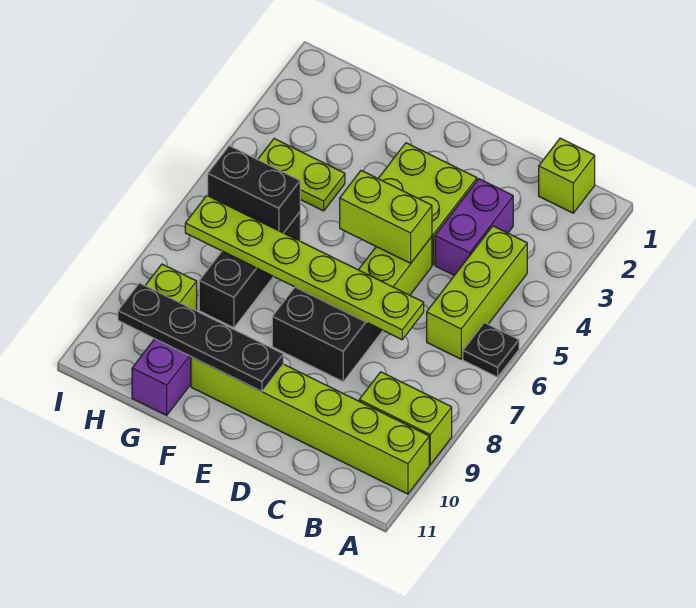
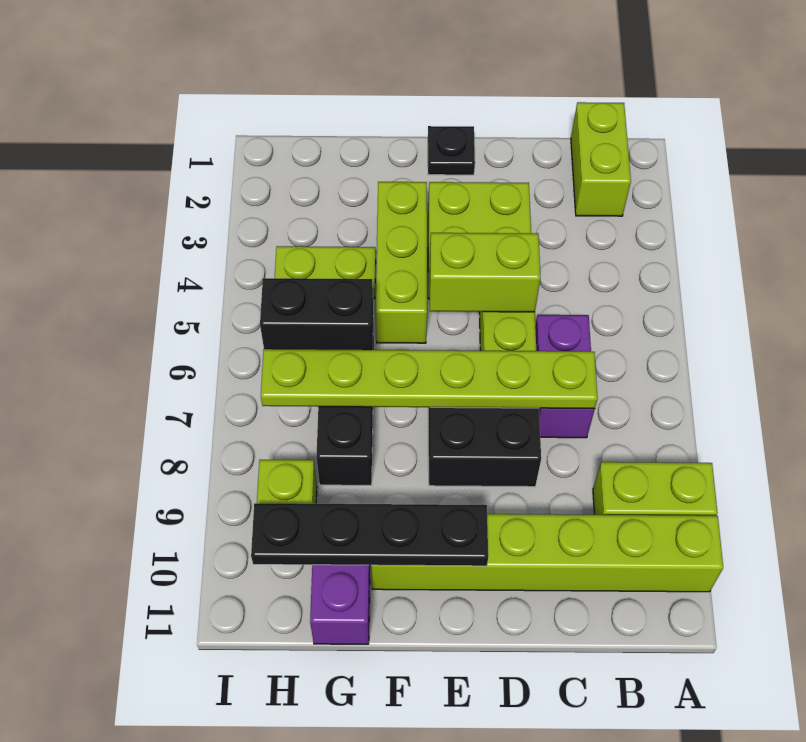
black plate A6 level 1 -> black plate E1 level 1
lime brick B1 level 1 -> lime brick B1:B2 level 1
lime brick B4:B6 level 1 -> lime brick F3:F5 level 1
purple brick C3:C4 level 1 -> purple brick C6:C7 level 1

